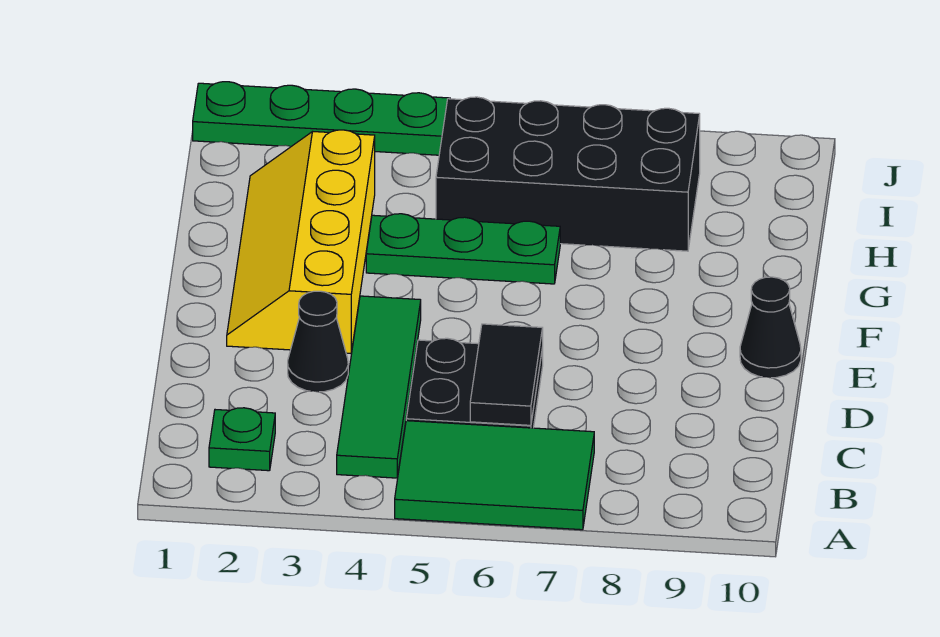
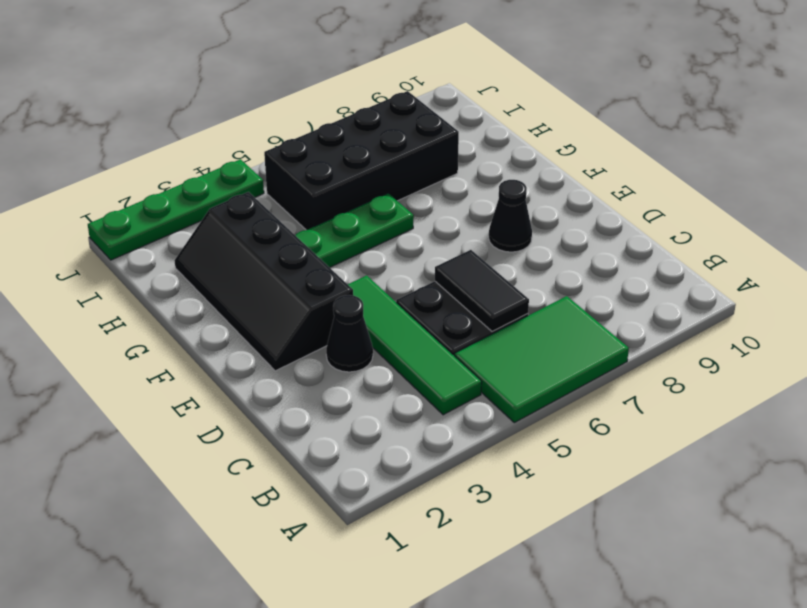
green plate B2 level 1 -> none
yellow slope E2:H3 level 1 top 3 -> black slope E2:H3 level 1 top 3
black cone E10 level 1 -> black cone E8 level 1

